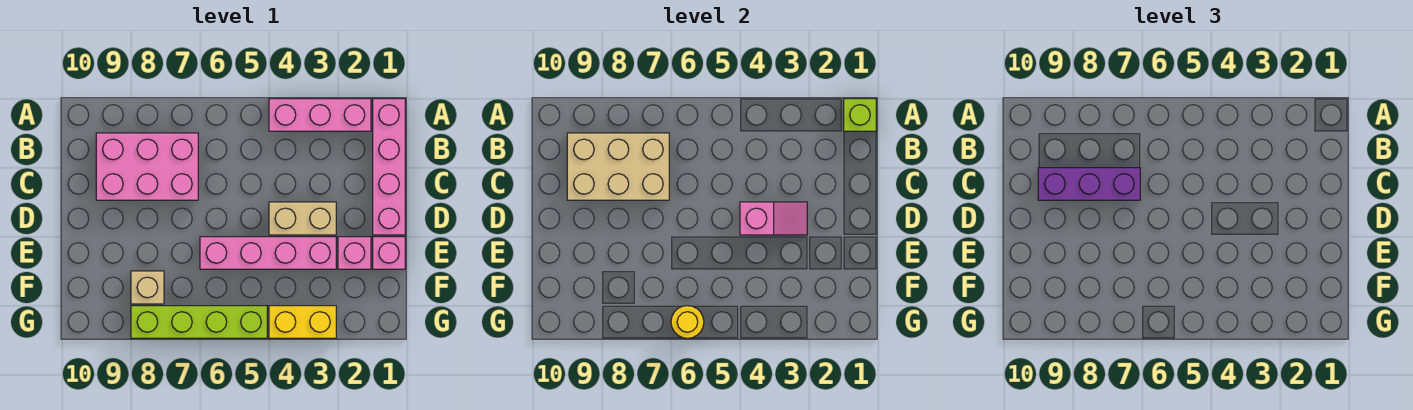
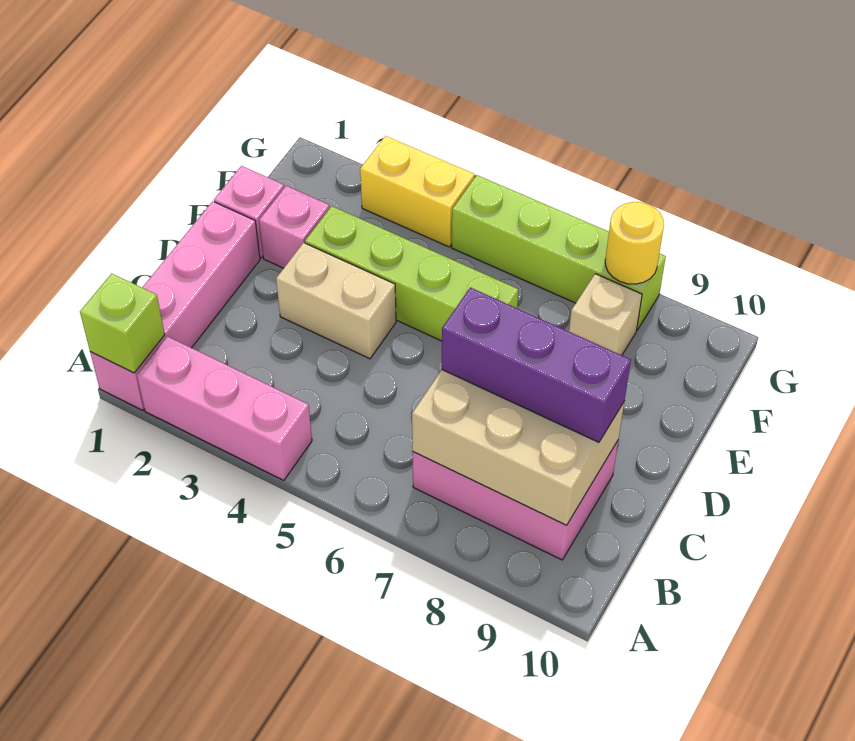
pink slope D3:D4 level 2 top 4 -> none
pink brick E3:E6 level 1 -> lime brick E3:E6 level 1
yellow round brick G6 level 2 -> yellow round brick G8 level 2

